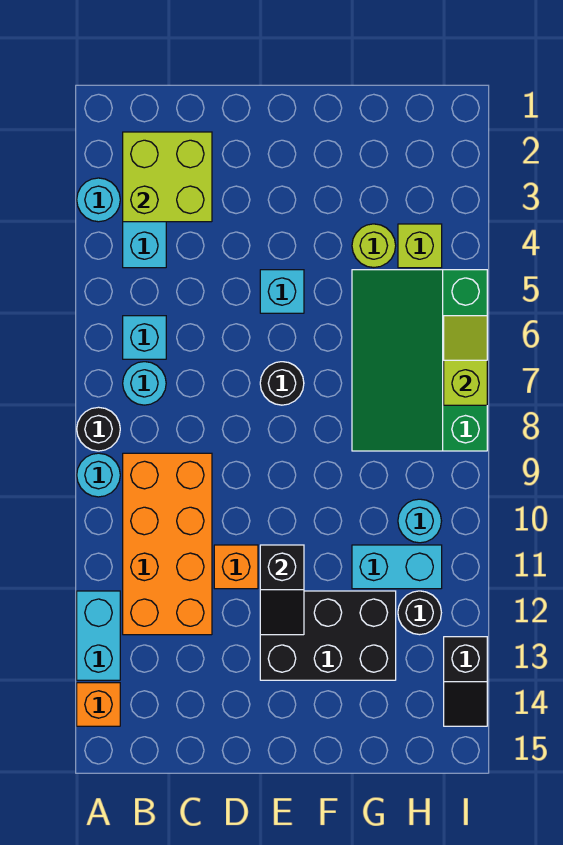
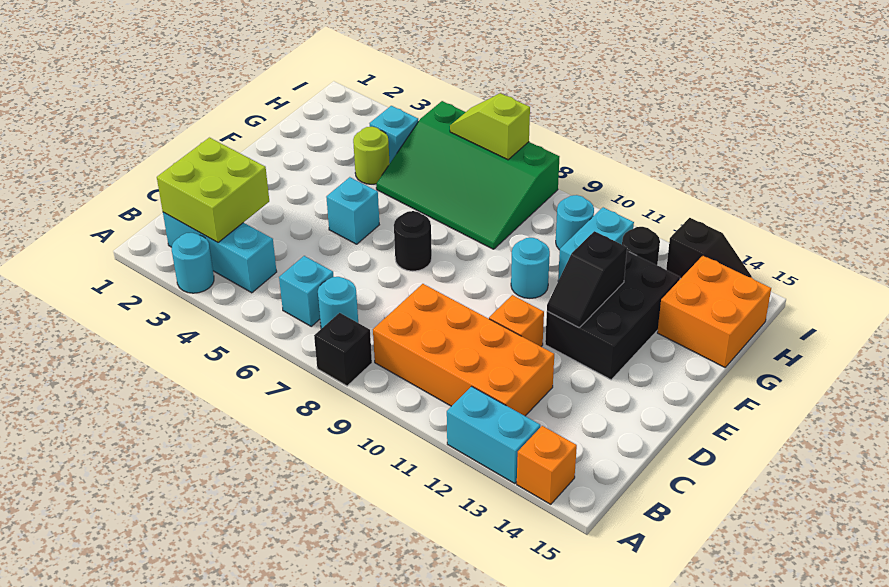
black round brick A8 level 1 -> black brick A8 level 1
cyan round brick A9 level 1 -> cyan round brick F10 level 1
black slope E11:E12 level 2 top 11 -> black slope E12:F12 level 2 top F
none -> orange brick G14:H15 level 1
lime brick H4 level 1 -> cyan brick H4 level 1

